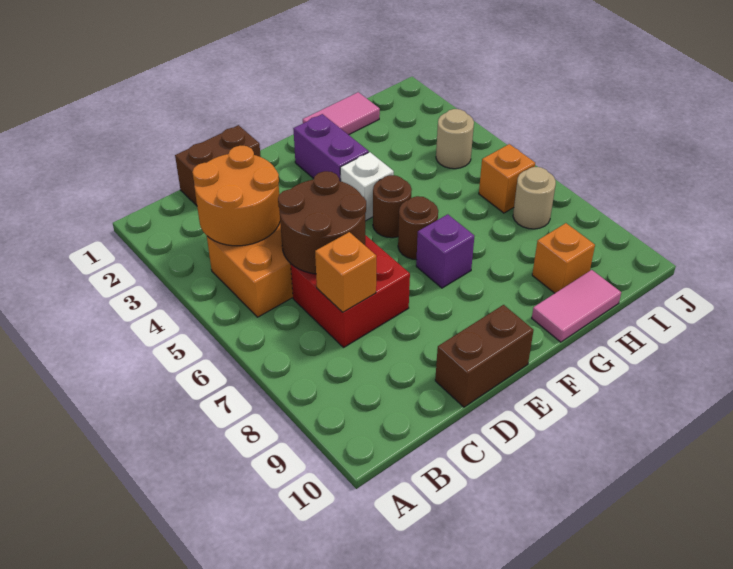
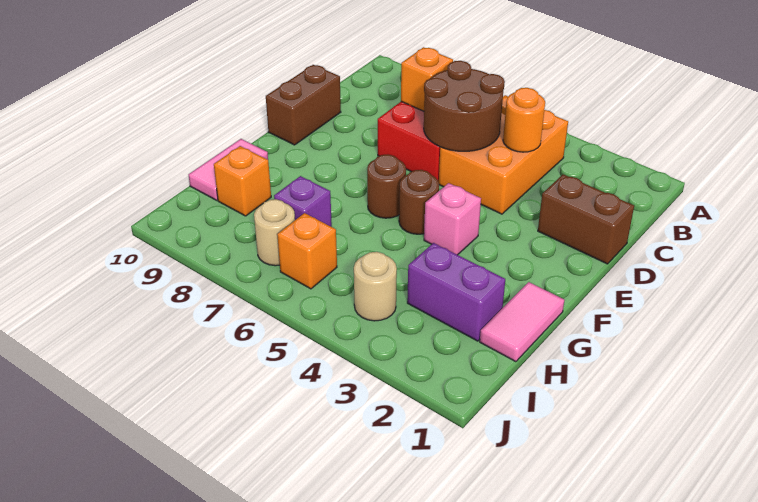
orange round brick B3:C4 level 2 -> orange round brick C4 level 2
brown brick C1:D1 level 1 -> brown brick D1:D2 level 1
purple brick F2:F3 level 1 -> purple brick H2:H3 level 1
white brick F4 level 1 -> pink brick F4 level 1
purple brick F7 level 1 -> purple brick H7 level 1

